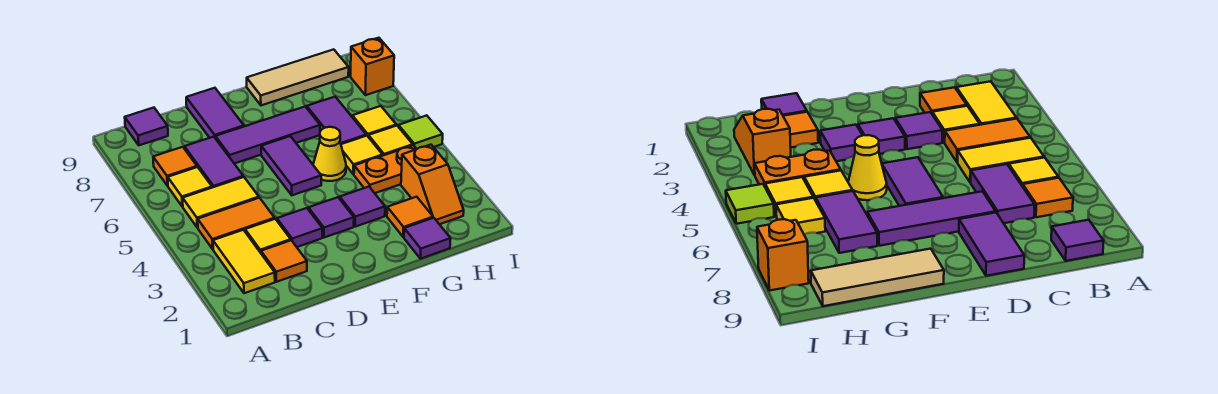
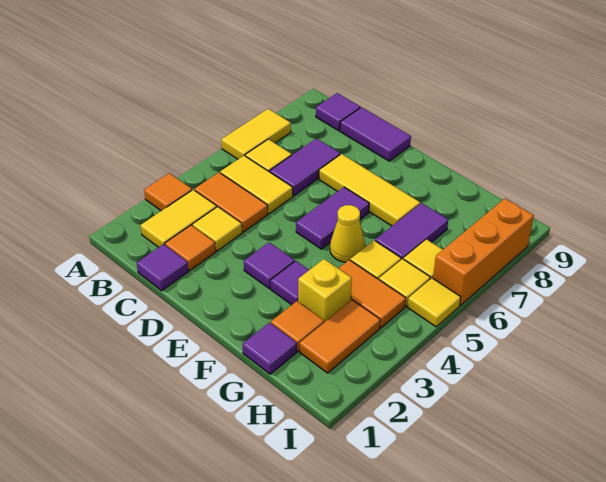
none -> yellow tile A6:A7 level 1
orange tile B7 level 1 -> orange tile A3 level 1
purple tile D3 level 1 -> purple tile C1 level 1
purple tile D7:F7 level 1 -> yellow tile D7:F7 level 1
purple tile D8:D9 level 1 -> purple tile C9:D9 level 1
tan tile F9:H9 level 1 -> none
none -> yellow brick G3 level 1
orange plate G4:H4 level 1 -> orange tile G4:H4 level 1
orange slope H2:H3 level 1 top 3 -> orange tile H2:H3 level 1
lime tile I5 level 1 -> yellow tile I5 level 1
orange brick I8 level 1 -> orange brick I6:I8 level 1

